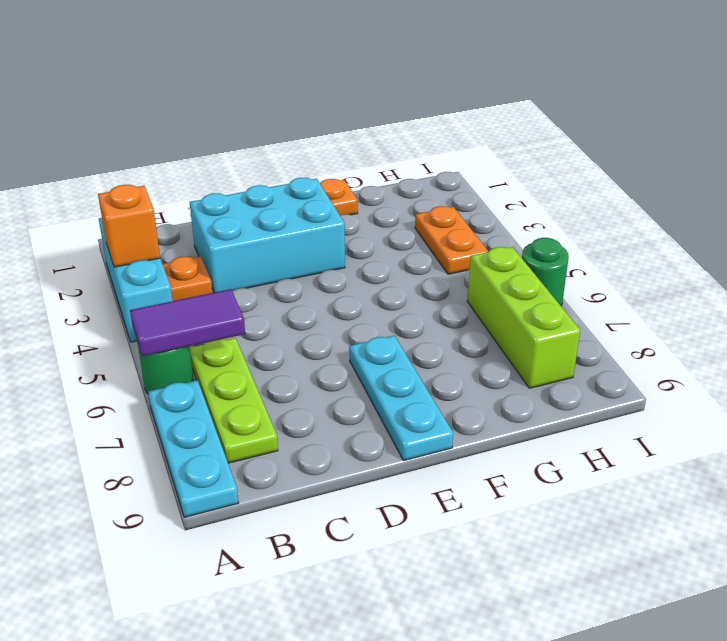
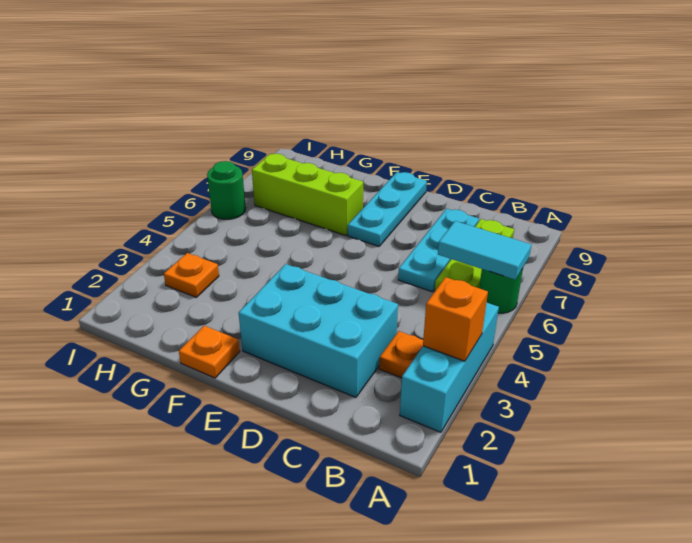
purple tile A6:B6 level 2 -> cyan tile A6:B6 level 2
cyan plate A7:A9 level 1 -> cyan plate C6:C8 level 1
orange plate H3:H4 level 1 -> orange plate H3 level 1
lime brick H6:H8 level 1 -> lime brick F7:H7 level 1

